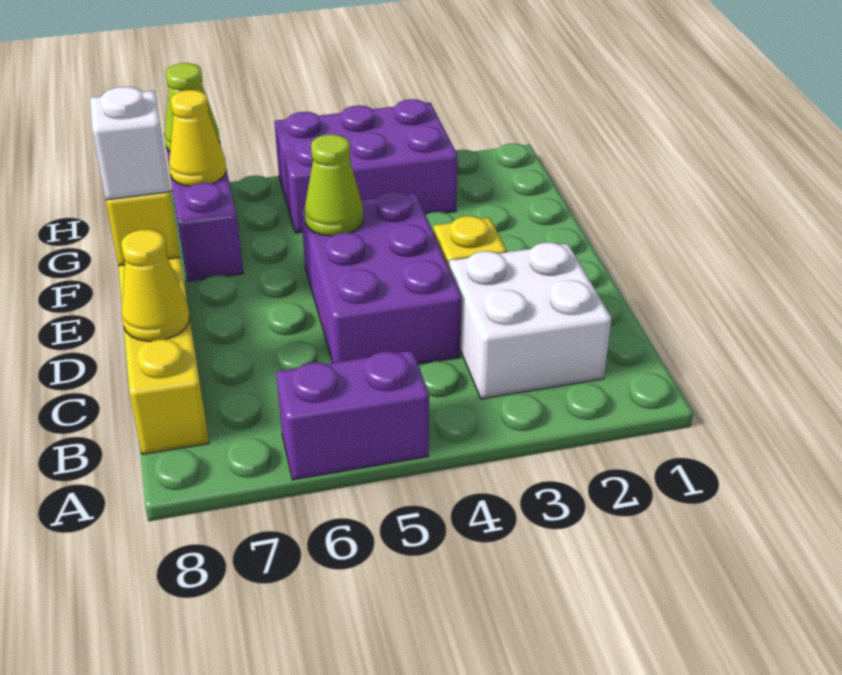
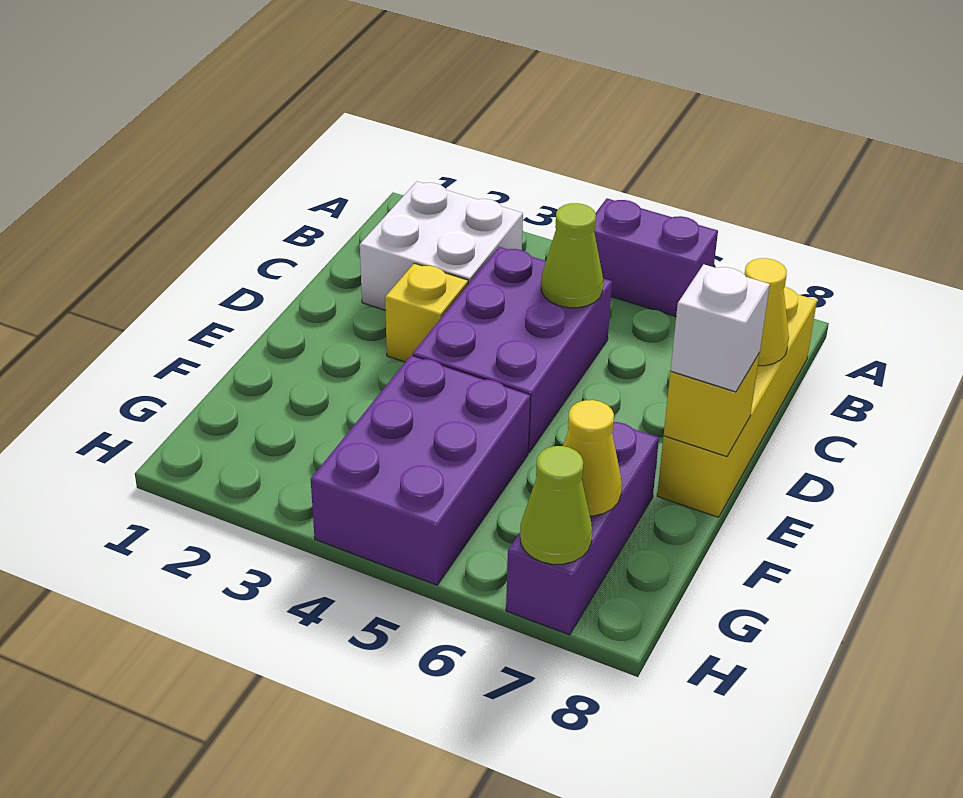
lime cone E5 level 2 -> lime cone C5 level 2
purple brick G3:H5 level 1 -> purple brick F4:H5 level 1

